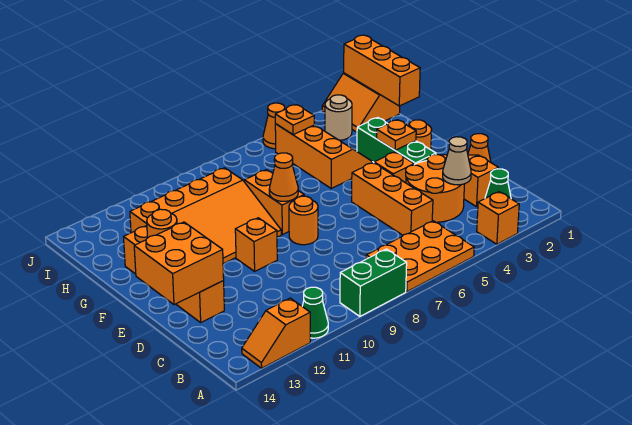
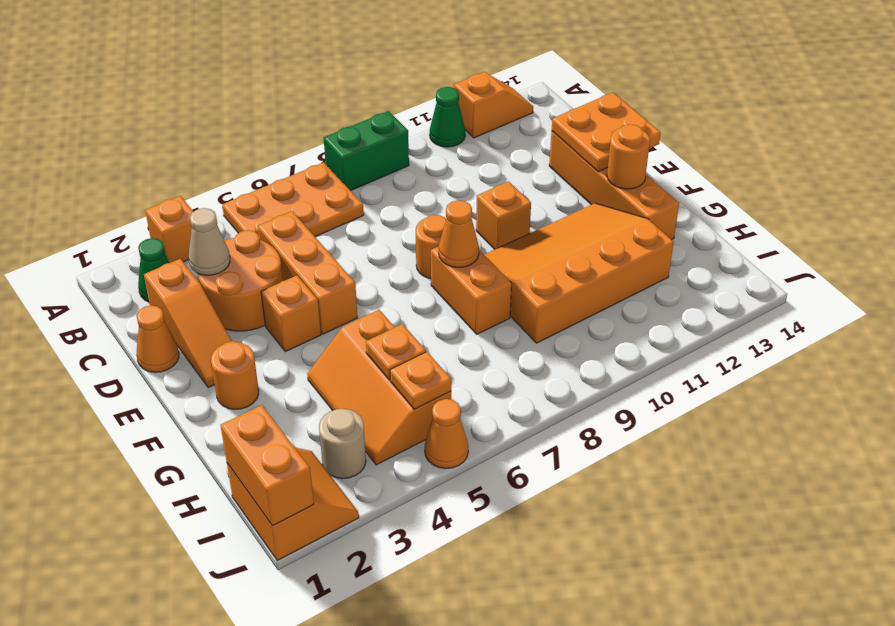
orange brick D13:E14 level 2 -> orange plate D13:E14 level 2
green brick E3:G3 level 1 -> none
orange plate F3 level 2 -> orange plate H5 level 2
orange brick H1:J1 level 2 -> orange brick I1:J1 level 2

